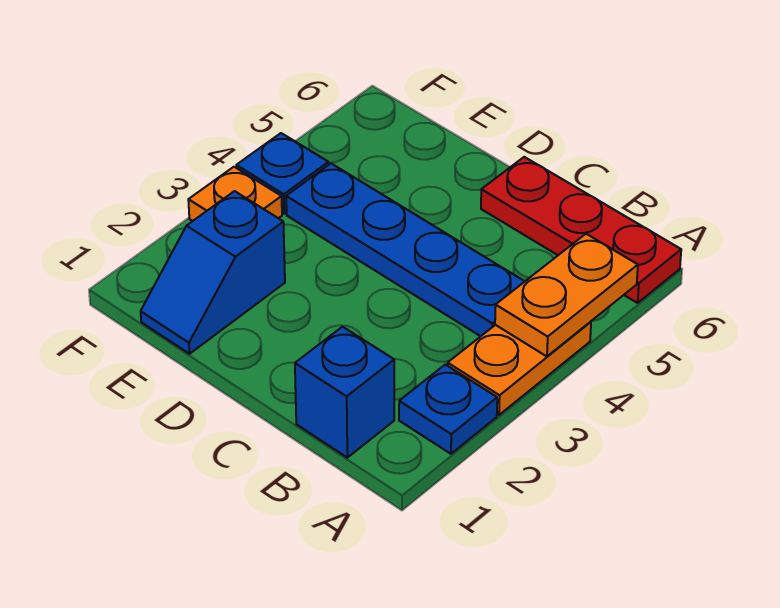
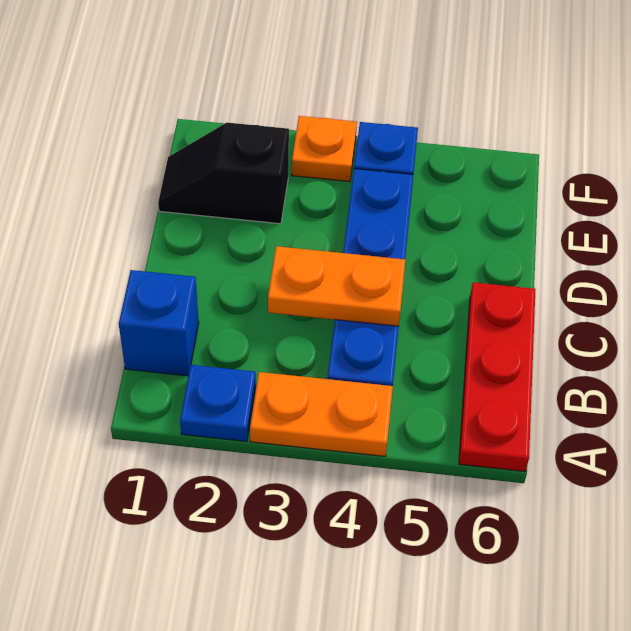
orange plate A4:A5 level 2 -> orange plate C3:C4 level 2
blue slope E1:E2 level 1 top 2 -> black slope E1:E2 level 1 top 2

